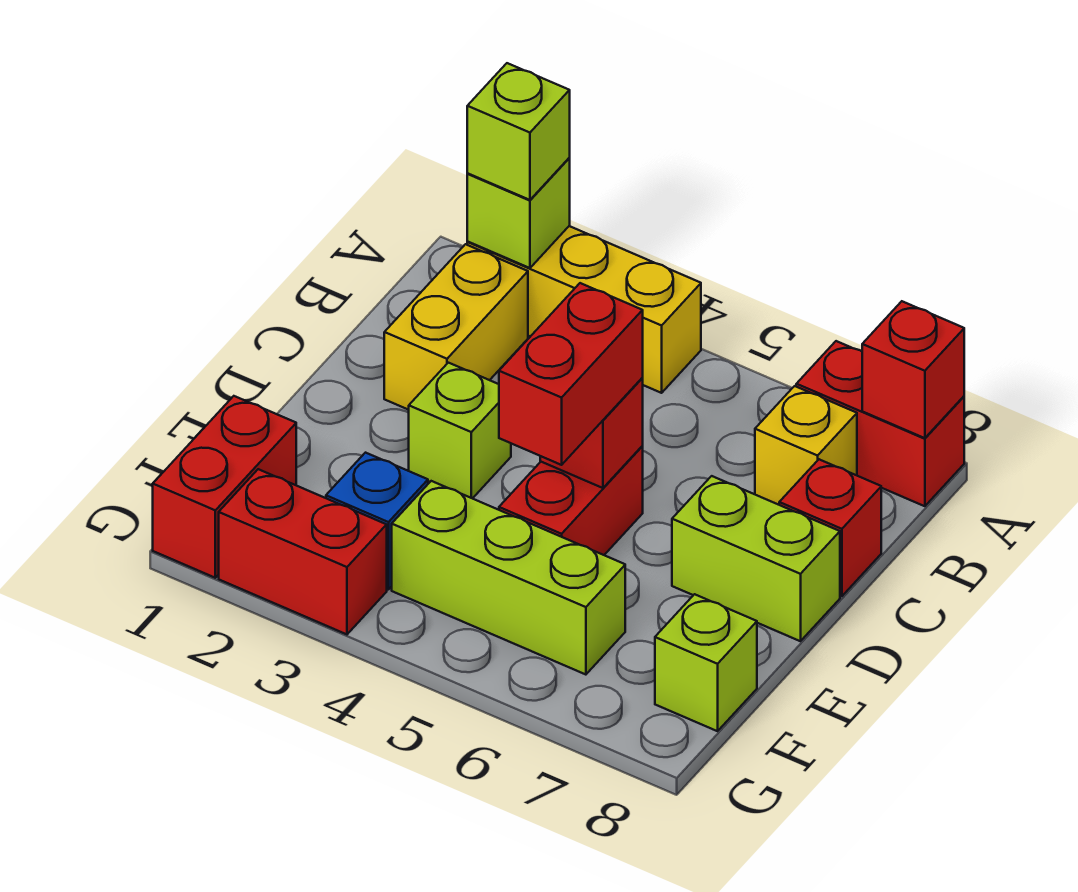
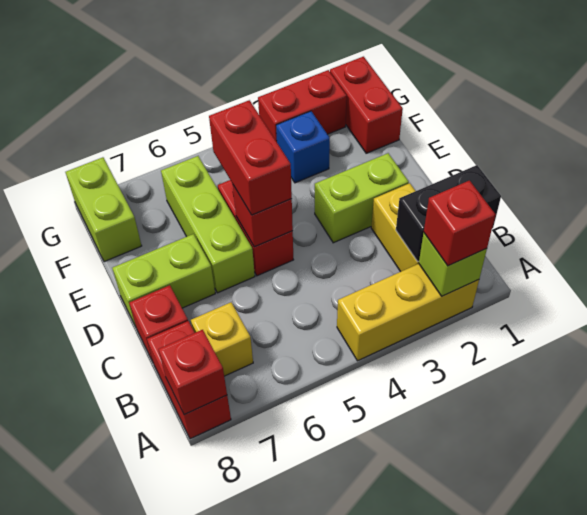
lime brick A2 level 3 -> red brick A2 level 3
red brick A7:A8 level 1 -> red brick A8:B8 level 1
none -> black brick B1:B2 level 2
lime brick D3 level 1 -> lime brick D2:D3 level 1
lime brick F4:F6 level 1 -> lime brick D6:F6 level 1
lime brick F8 level 1 -> lime brick F8:G8 level 1

